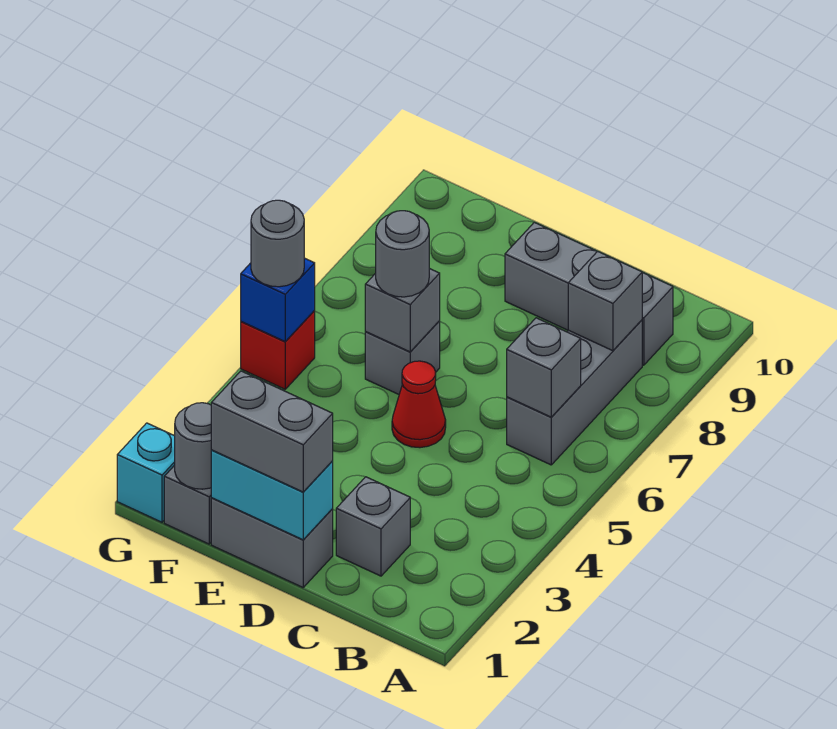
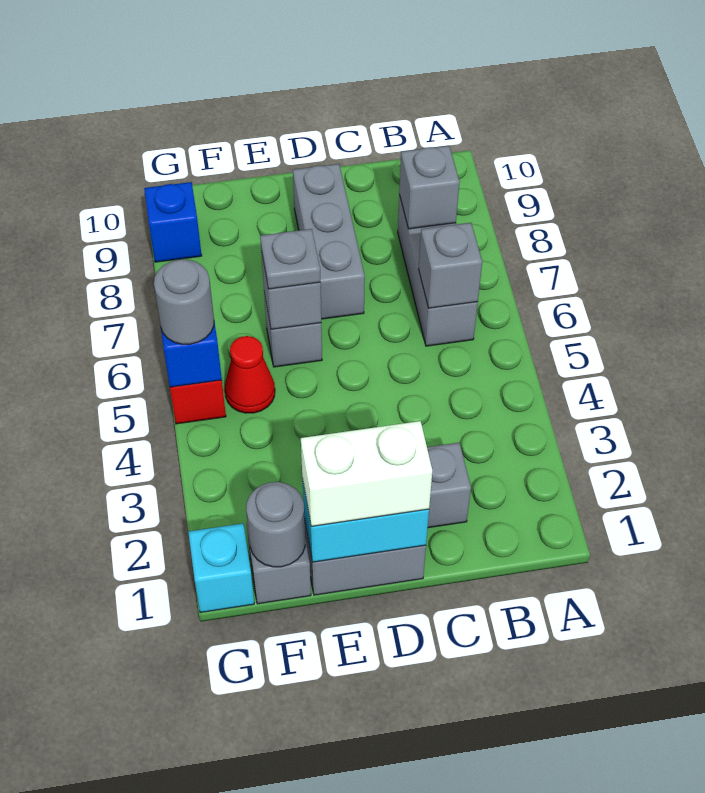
grey brick B9:D9 level 1 -> grey brick D7:D9 level 1
grey brick D1:E1 level 3 -> white brick D1:E1 level 3
red cone D5 level 1 -> red cone F5 level 1
grey round brick E6 level 3 -> grey plate E6 level 3
none -> blue brick G9 level 1

